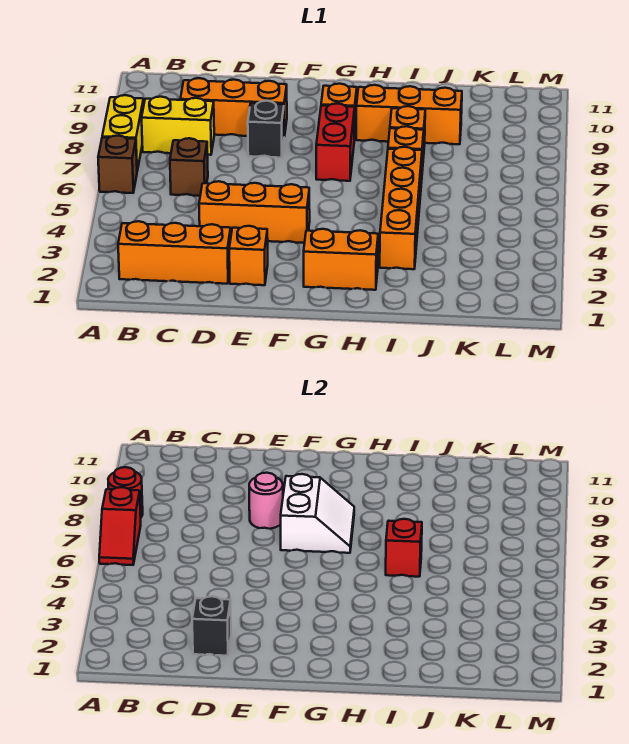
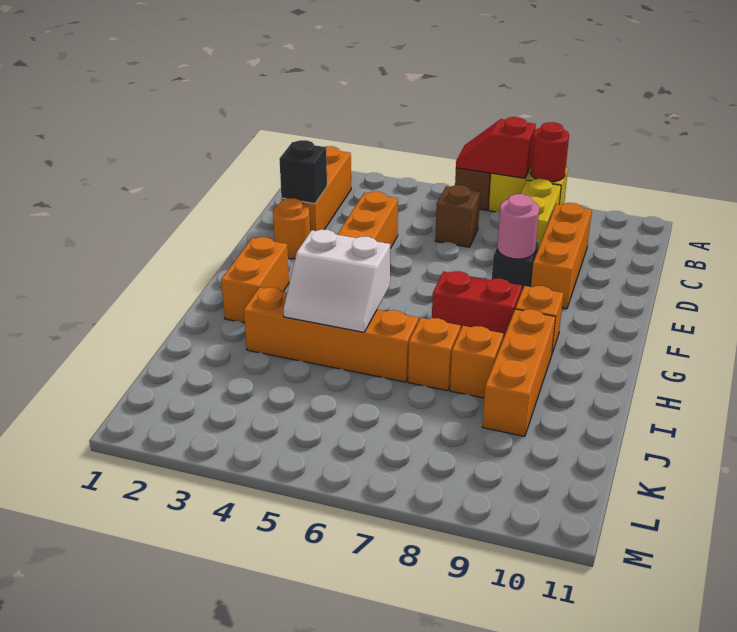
orange brick E2 level 1 -> orange round brick E2 level 1
white slope F7:G8 level 2 top F -> white slope H4:I5 level 2 top H
red brick I6 level 2 -> none

